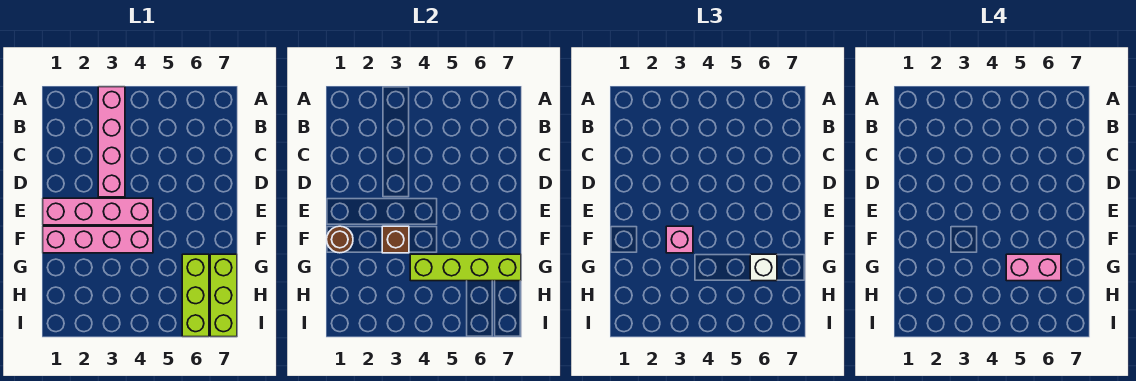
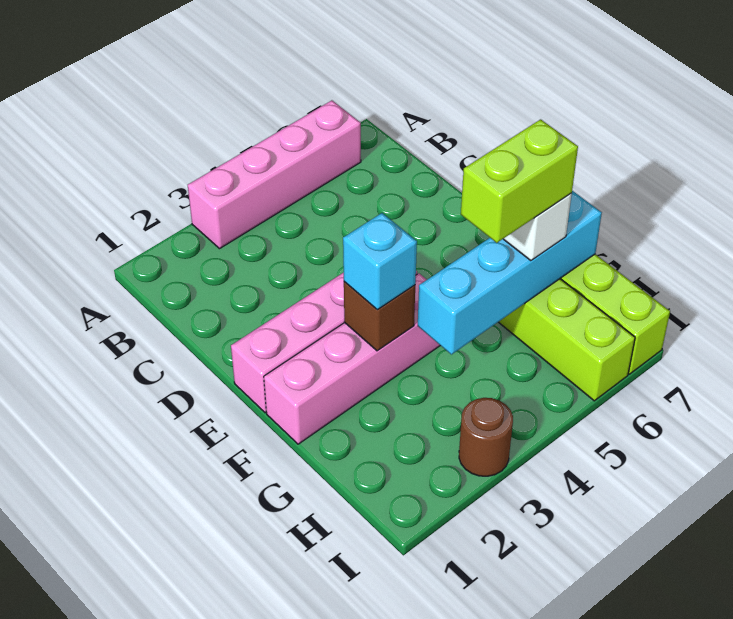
pink brick A3:D3 level 1 -> pink brick A3:A6 level 1
brown round brick F1 level 2 -> brown round brick I3 level 1
pink brick F3 level 3 -> cyan brick F3 level 3
lime brick G4:G7 level 2 -> cyan brick G4:G7 level 2
pink brick G5:G6 level 4 -> lime brick G5:G6 level 4

